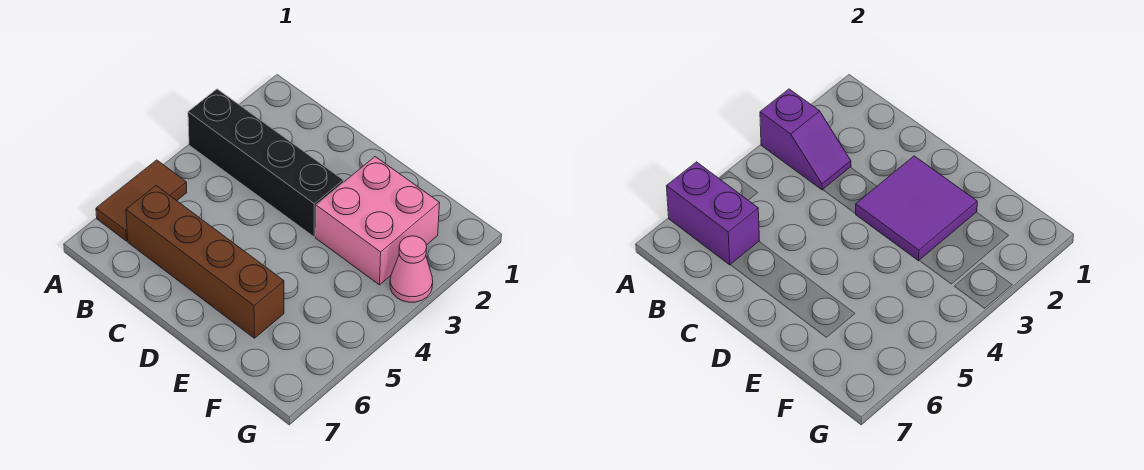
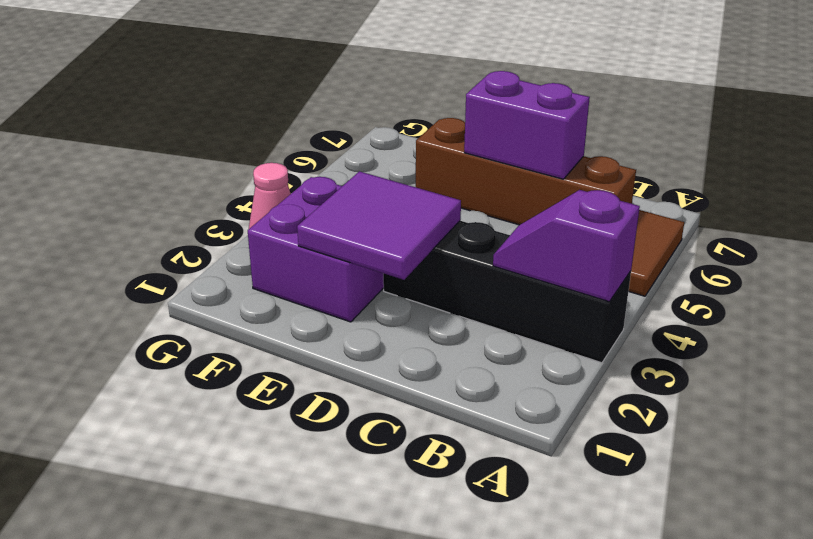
purple brick A6:B6 level 2 -> purple brick C6:D6 level 2
pink brick E2:F3 level 1 -> purple brick E2:F3 level 1

